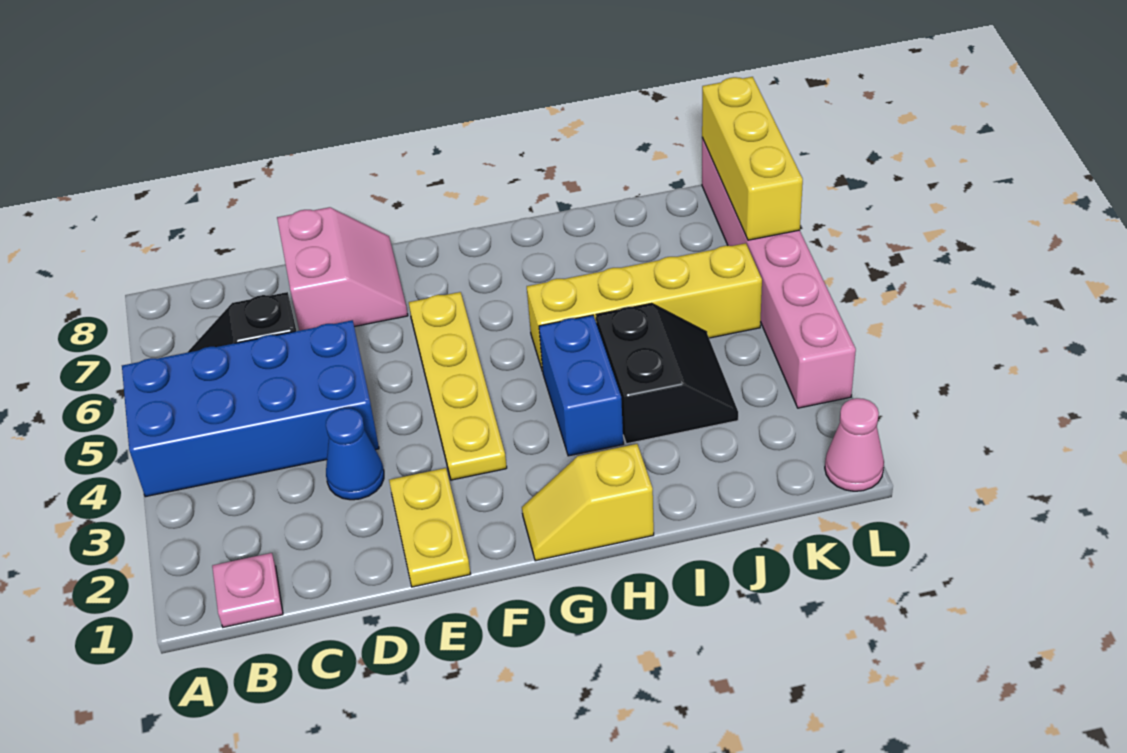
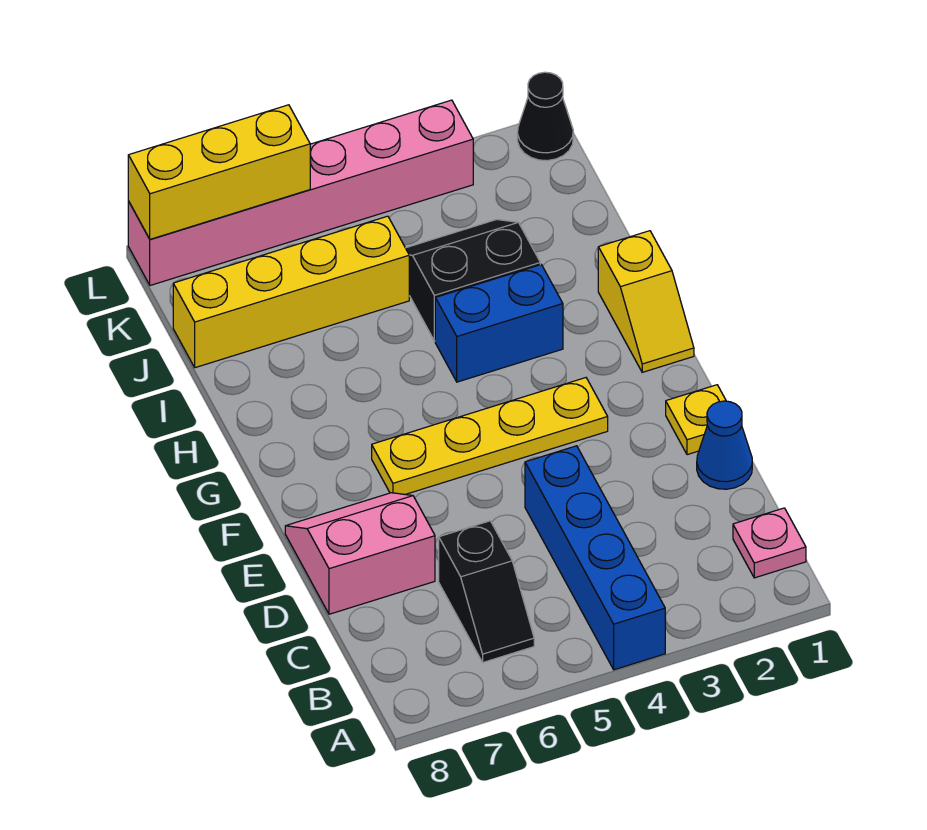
blue brick A4:D5 level 1 -> blue brick A4:D4 level 1
blue cone D3 level 1 -> blue cone D1 level 1
yellow plate E1:E2 level 1 -> yellow plate E1 level 1
yellow brick H5:K5 level 1 -> yellow brick J5:J8 level 1
pink cone L1 level 1 -> black cone L1 level 1

